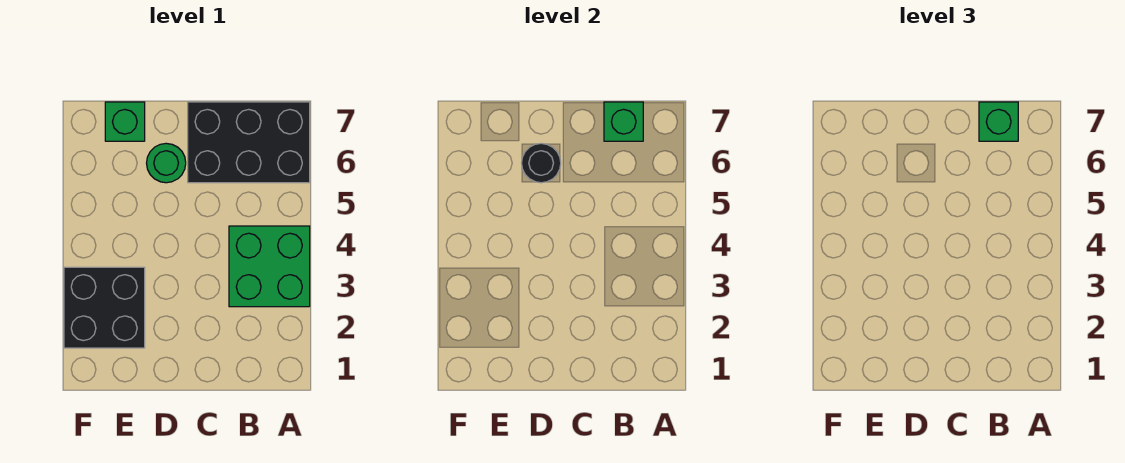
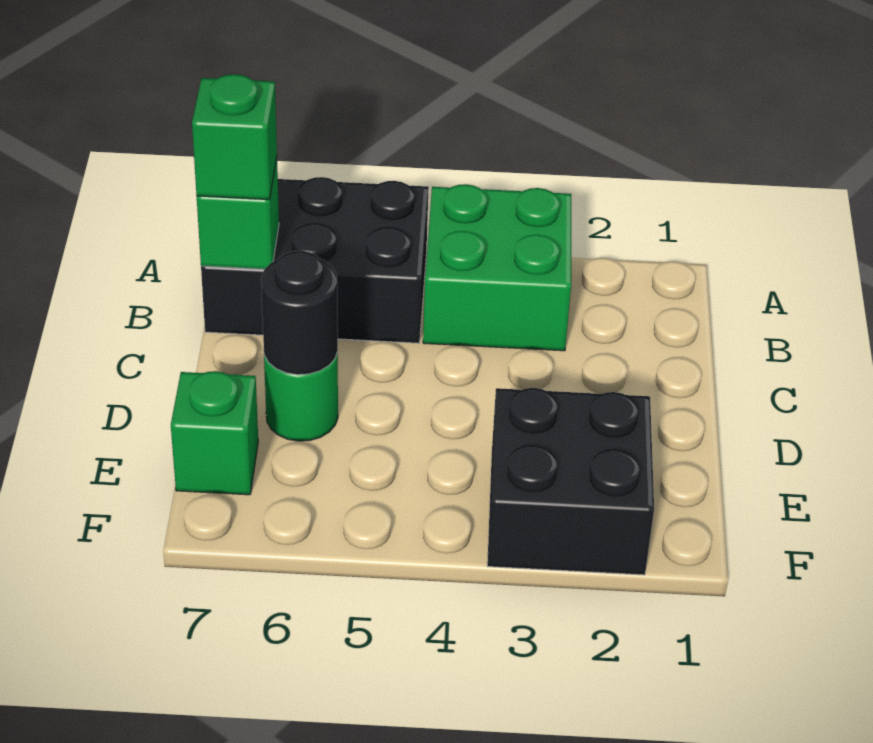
black brick A6:C7 level 1 -> black brick A5:B7 level 1

